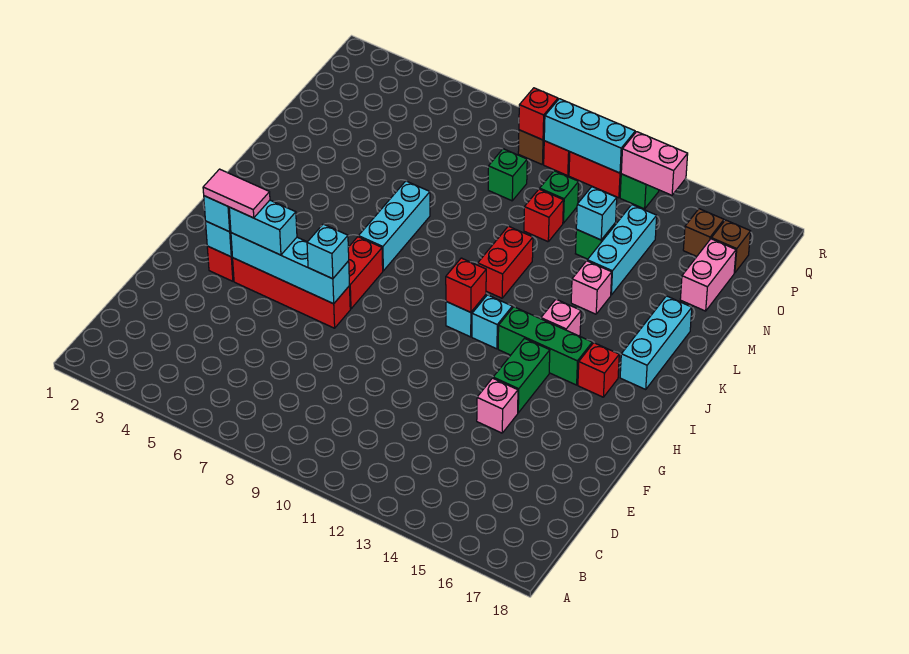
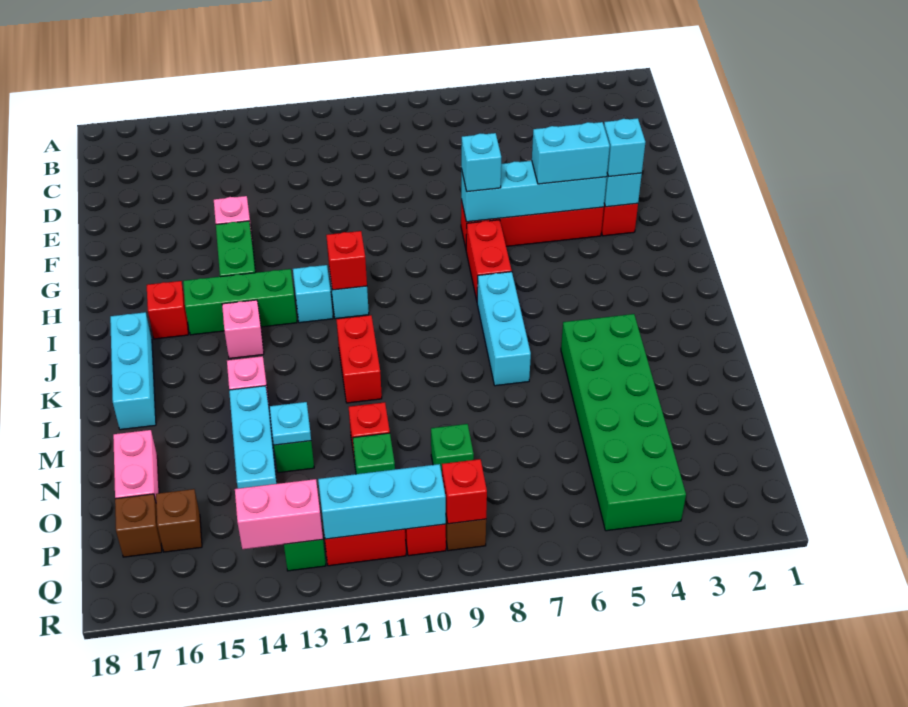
pink tile G3:G4 level 4 -> none
none -> green brick L4:Q5 level 1
cyan brick N13 level 2 -> cyan plate N13 level 2

